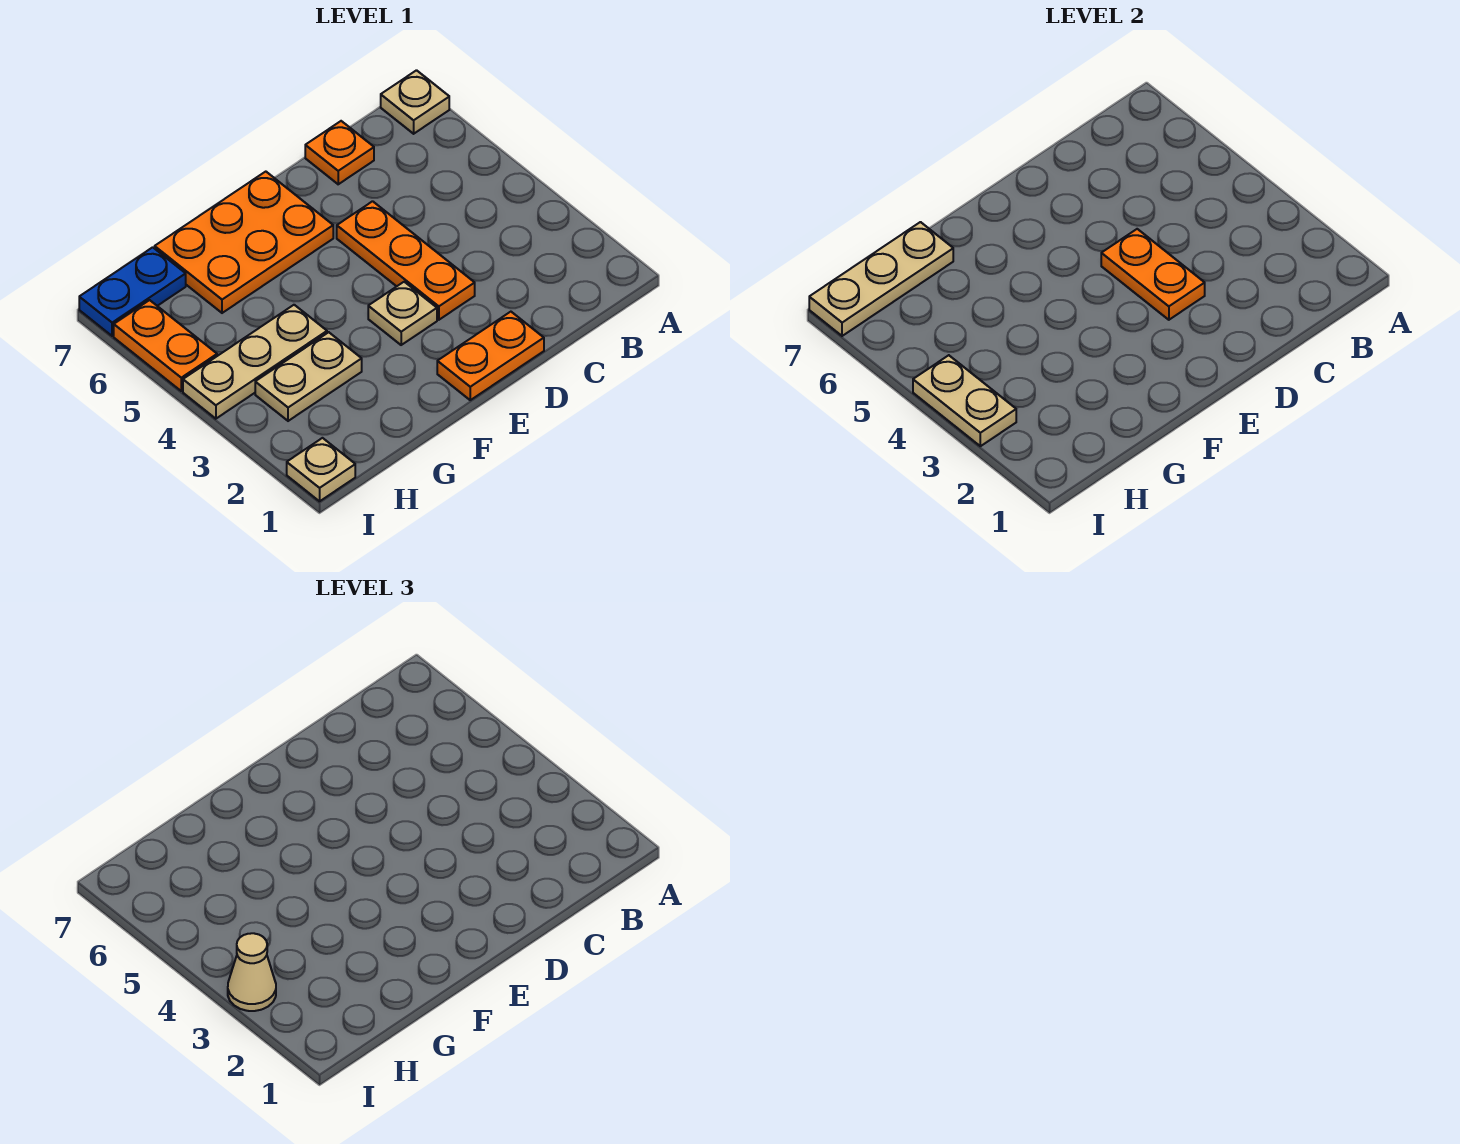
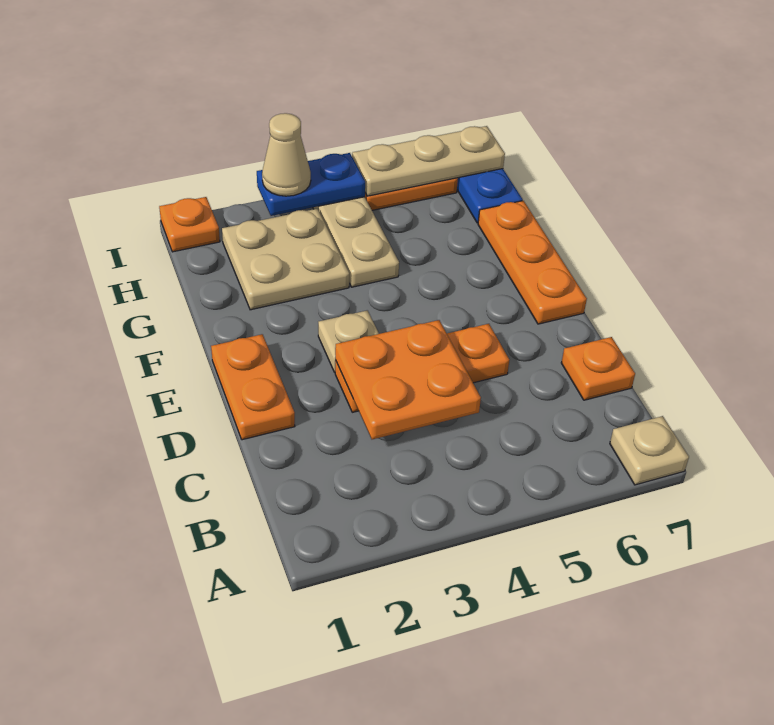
orange plate D3:D4 level 2 -> orange plate C3:D4 level 2
orange plate E6:G7 level 1 -> orange plate E7:G7 level 1
tan plate G3:H3 level 1 -> tan plate G2:H3 level 1
tan plate G7:I7 level 2 -> tan plate I5:I7 level 2
tan plate I1 level 1 -> orange plate I1 level 1
tan plate I3:I4 level 2 -> blue plate I3:I4 level 2

